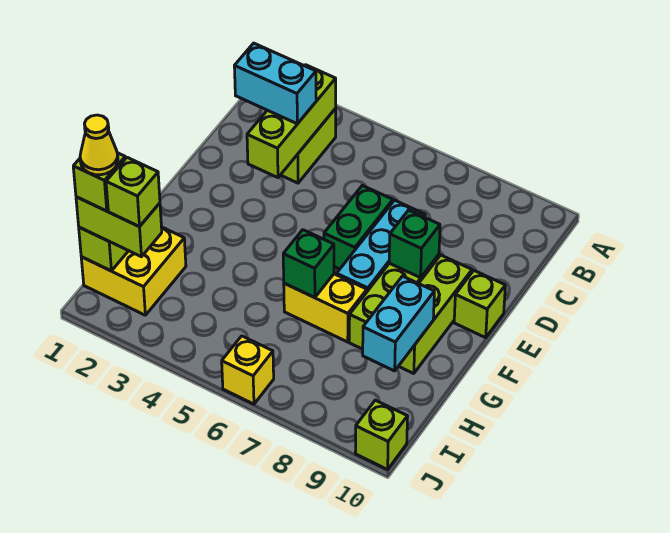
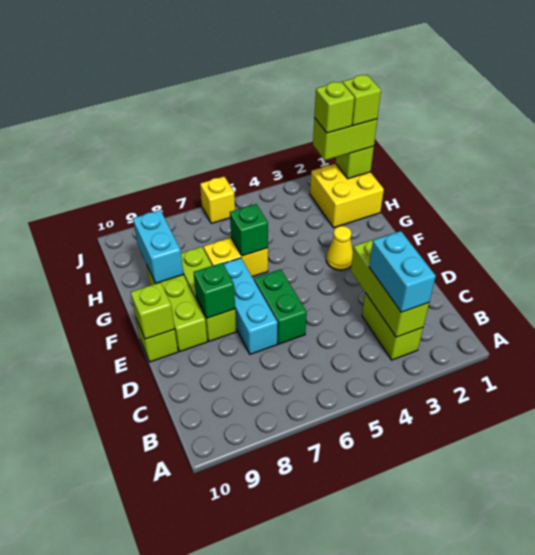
cyan brick C2:C3 level 3 -> cyan brick B3:C3 level 3
yellow cone I1 level 5 -> yellow cone F3 level 1
lime brick J10 level 1 -> lime brick E10 level 2

